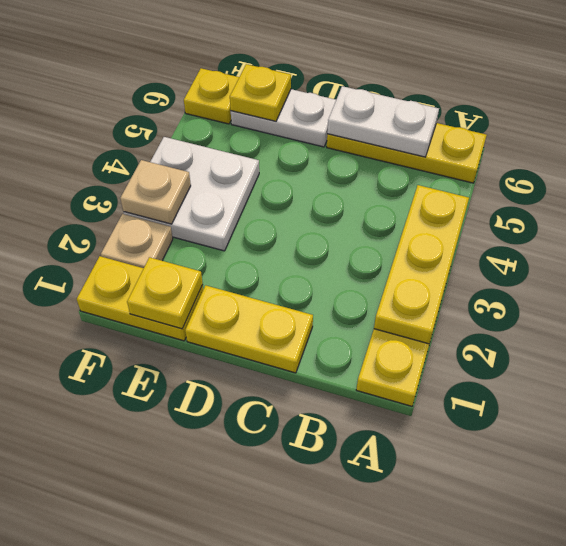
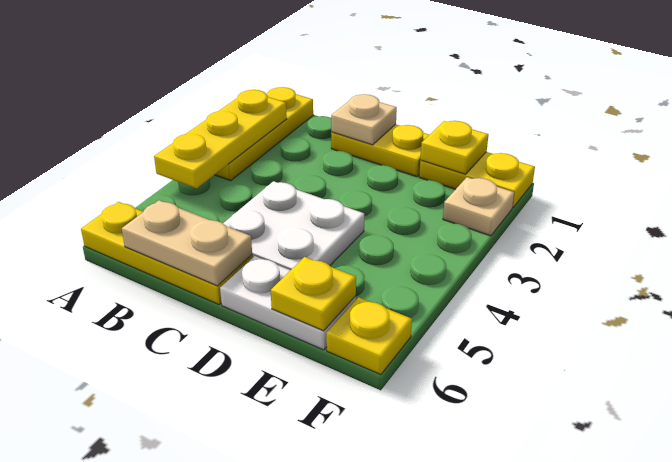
white plate B6:C6 level 2 -> tan plate B6:C6 level 2
white plate E3:F4 level 1 -> white plate C4:D5 level 1
tan plate F3 level 2 -> tan plate C1 level 2

